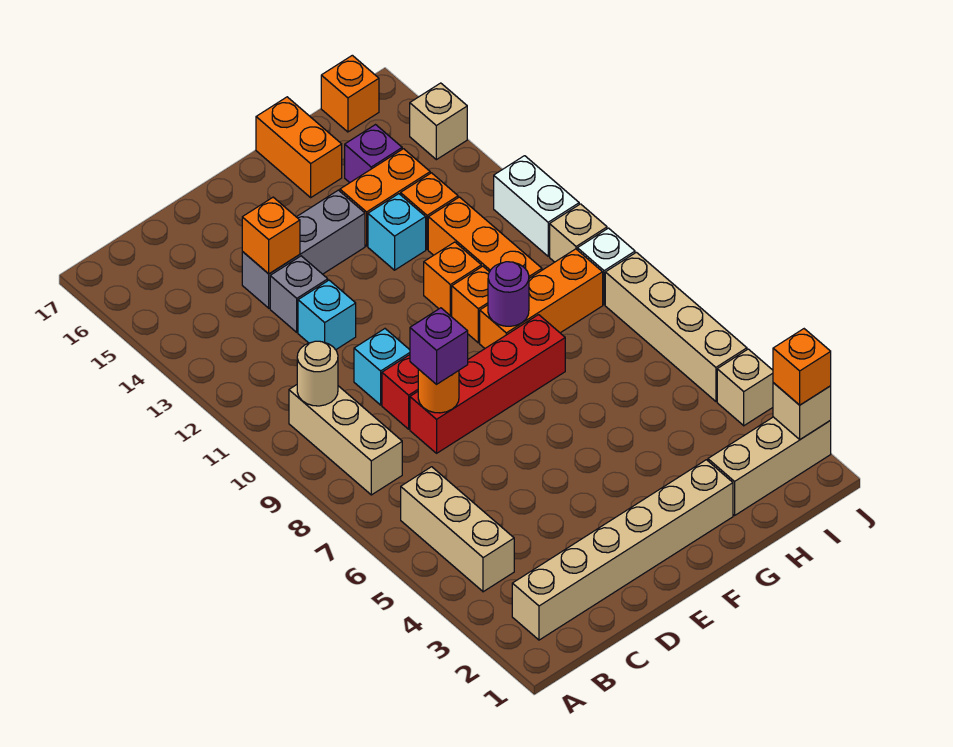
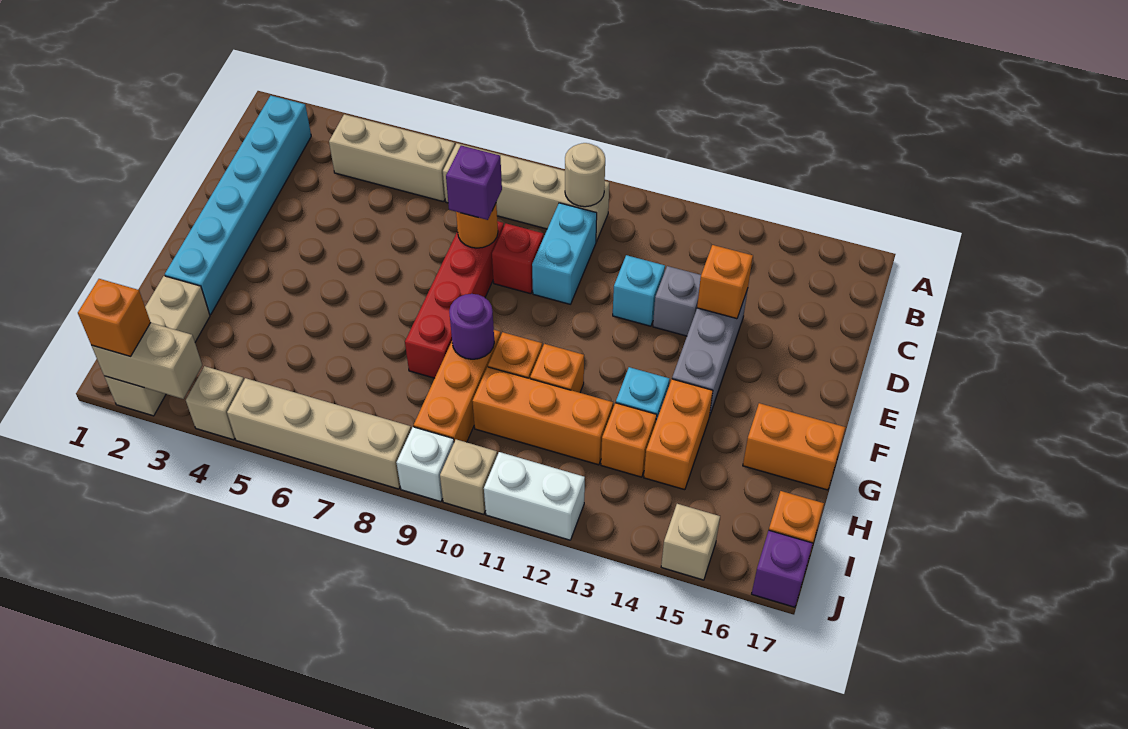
tan brick B2:G2 level 1 -> cyan brick B2:G2 level 1
tan brick B8:B10 level 1 -> tan brick B7:B10 level 1
cyan brick D10 level 1 -> cyan brick C10:D10 level 1
purple brick H15 level 1 -> purple brick J17 level 1
tan brick J2 level 2 -> tan brick J2:J3 level 2

